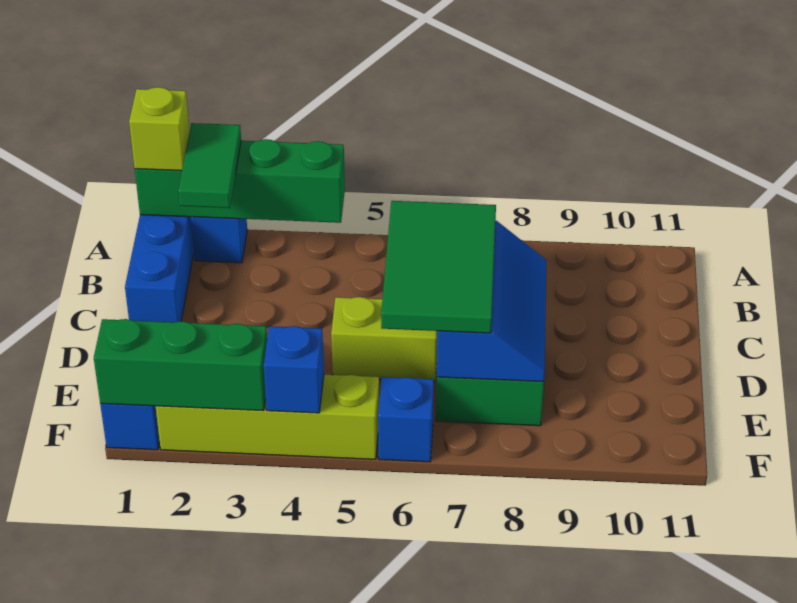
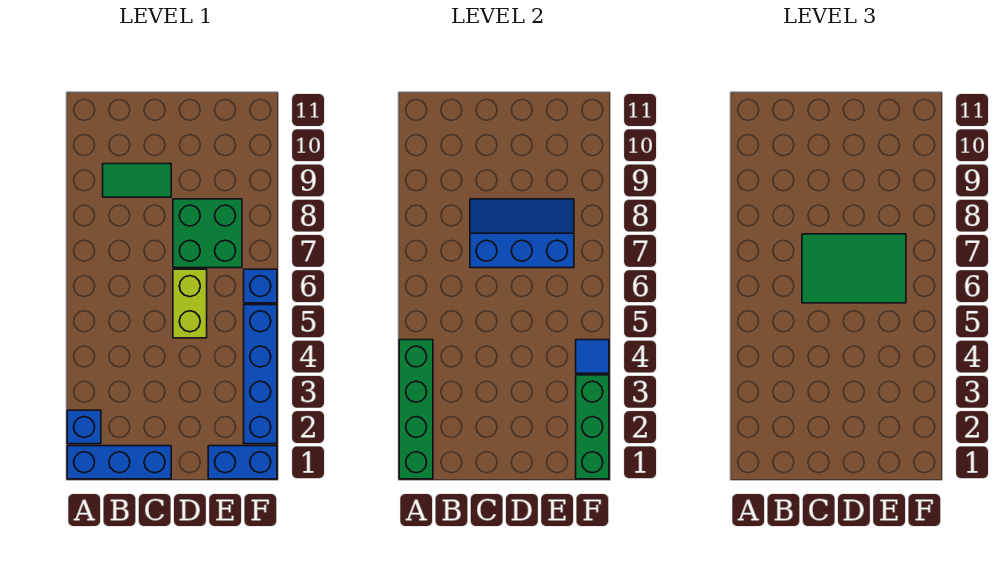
lime brick A1 level 3 -> none
green tile A2:B2 level 3 -> green tile B9:C9 level 1
lime brick F2:F5 level 1 -> blue brick F2:F5 level 1
blue brick F4 level 2 -> blue tile F4 level 2

